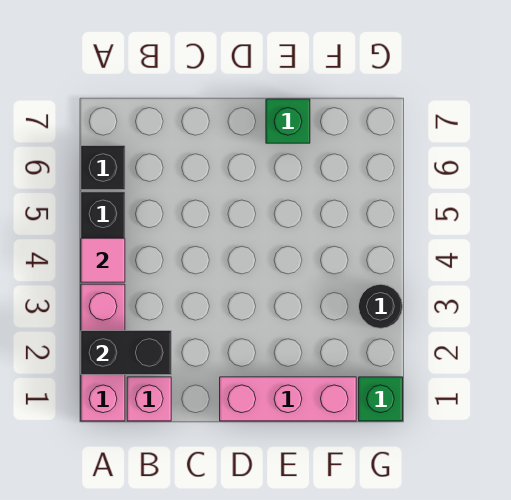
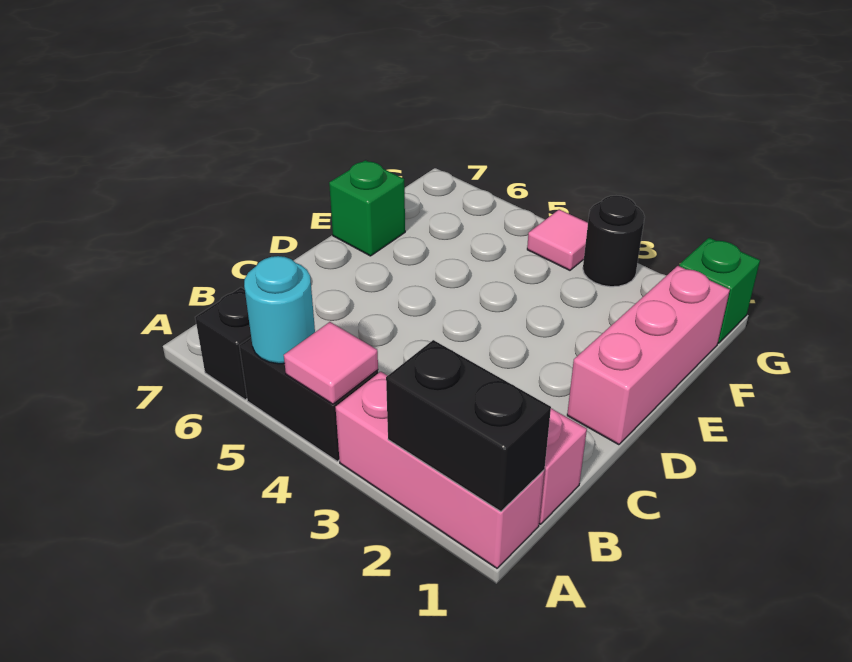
black brick A2:B2 level 2 -> black brick A1:A2 level 2
none -> cyan round brick A5 level 2
none -> pink tile G4 level 1

